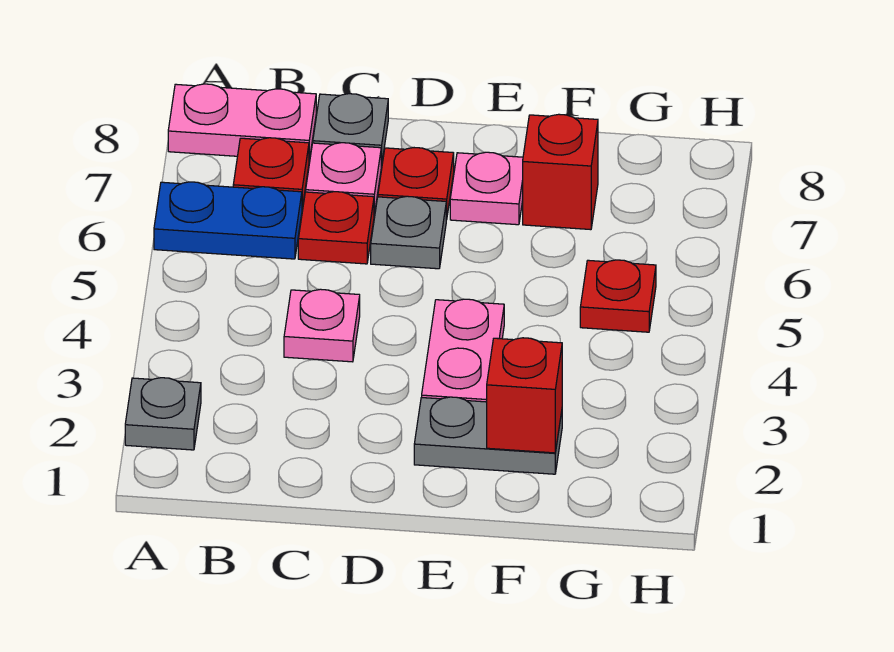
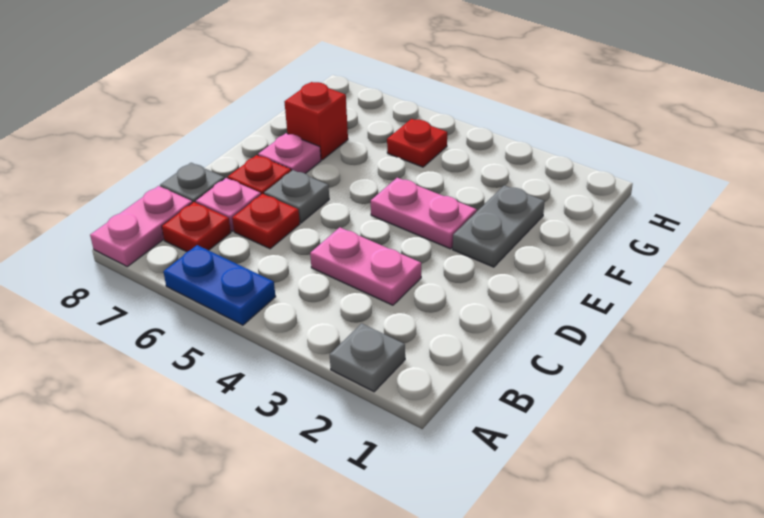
blue plate A6:B6 level 1 -> blue plate A5:A6 level 1
pink plate C4 level 1 -> pink plate C3:C4 level 1
red brick F2 level 2 -> none

